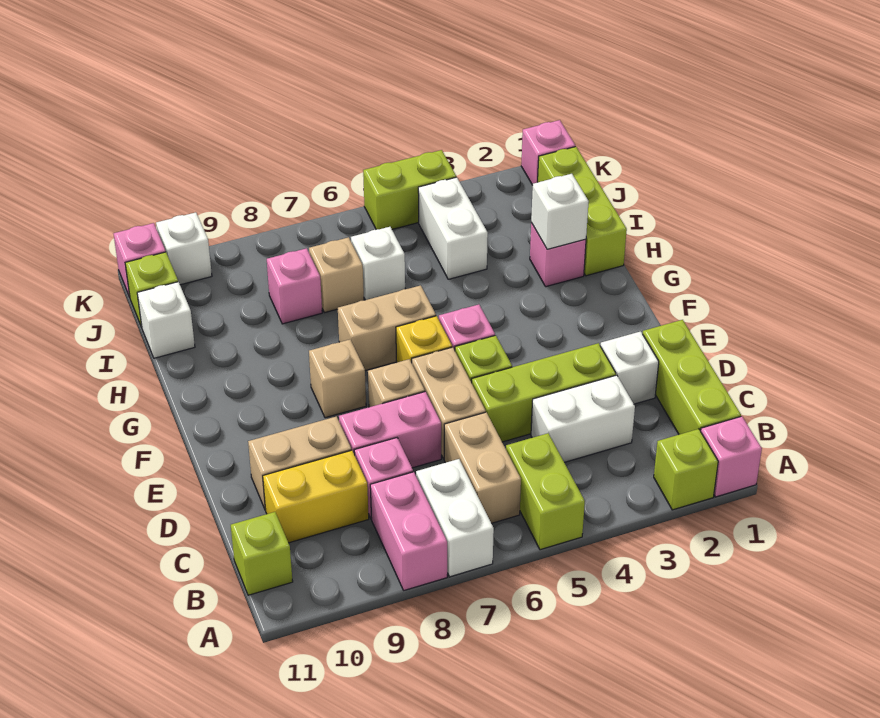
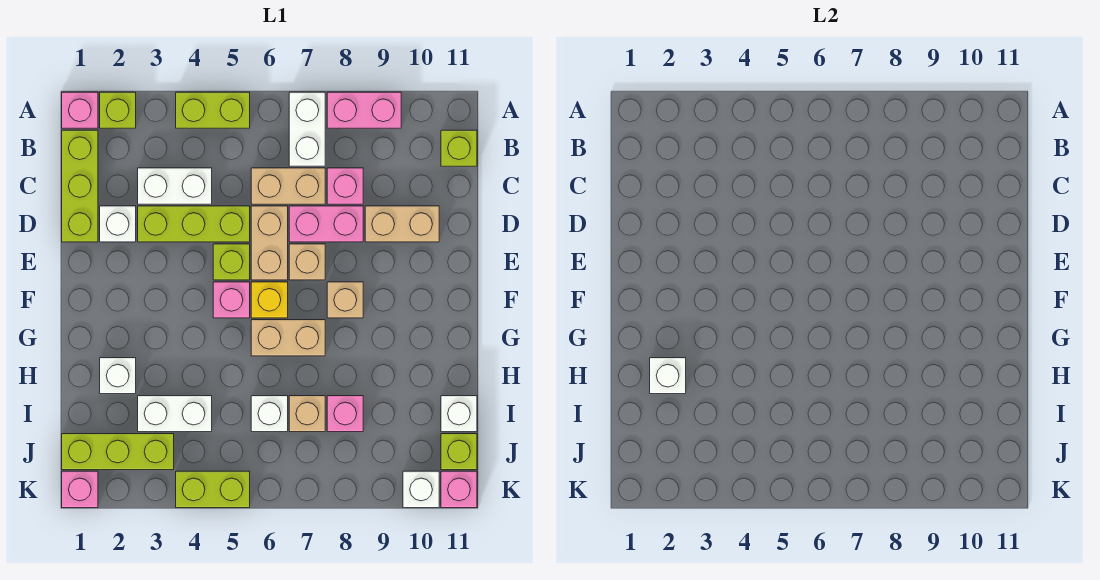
lime brick A5:B5 level 1 -> lime brick A4:A5 level 1
pink brick A8:B8 level 1 -> pink brick A8:A9 level 1
tan brick B6:C6 level 1 -> tan brick C6:C7 level 1
yellow brick C9:C10 level 1 -> none
lime brick H1:J1 level 1 -> lime brick J1:J3 level 1
pink brick H2 level 1 -> white brick H2 level 1
white brick I4:J4 level 1 -> white brick I3:I4 level 1

